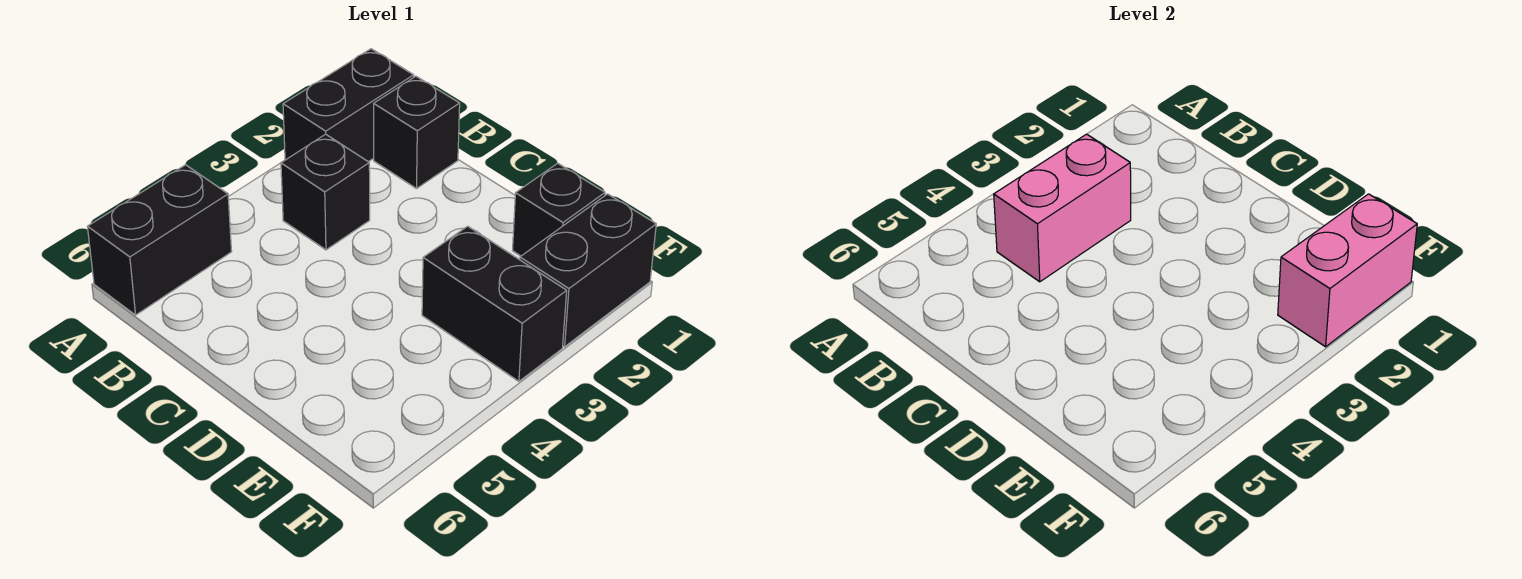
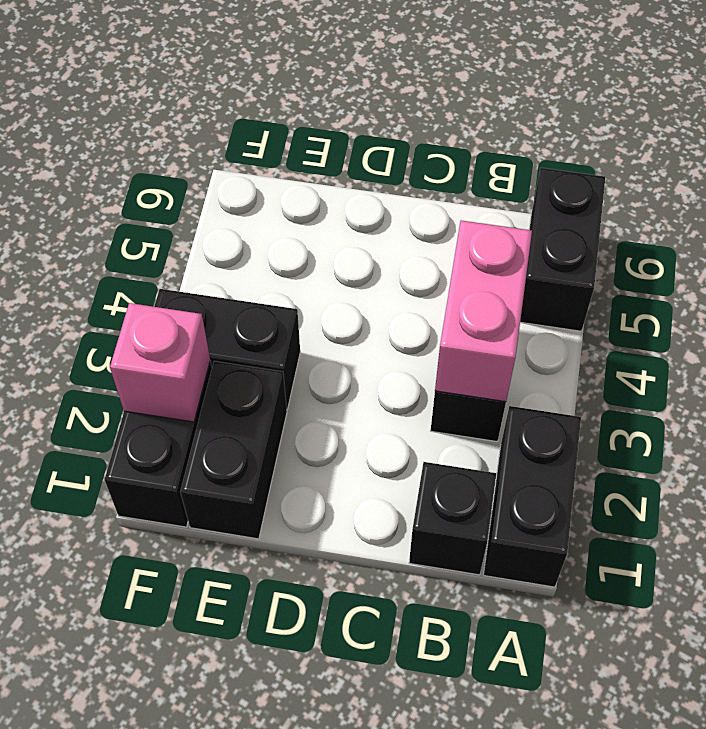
black brick E1 level 1 -> black brick E1:E2 level 1
pink brick F1:F2 level 2 -> pink brick F2 level 2

